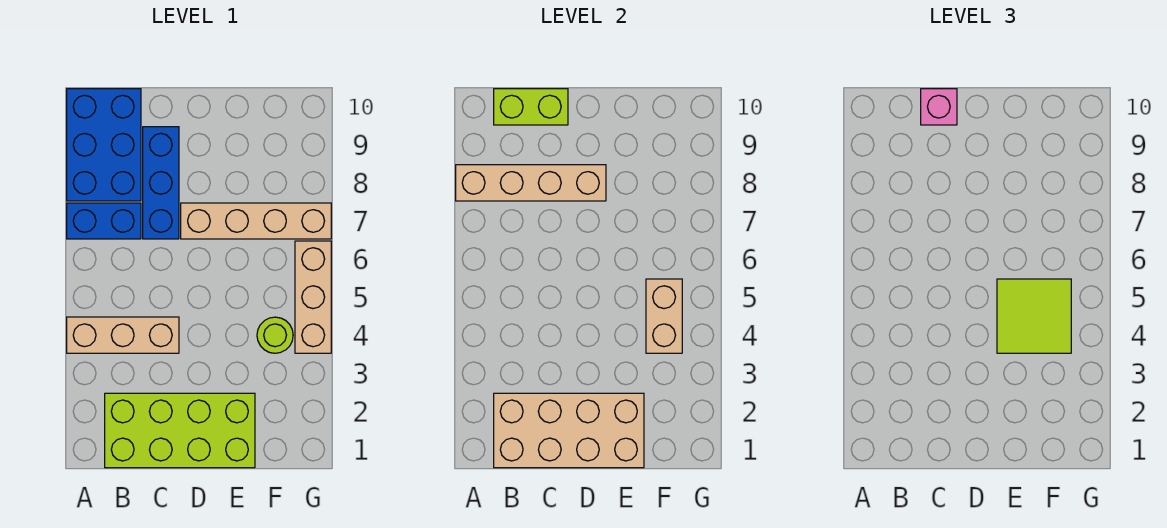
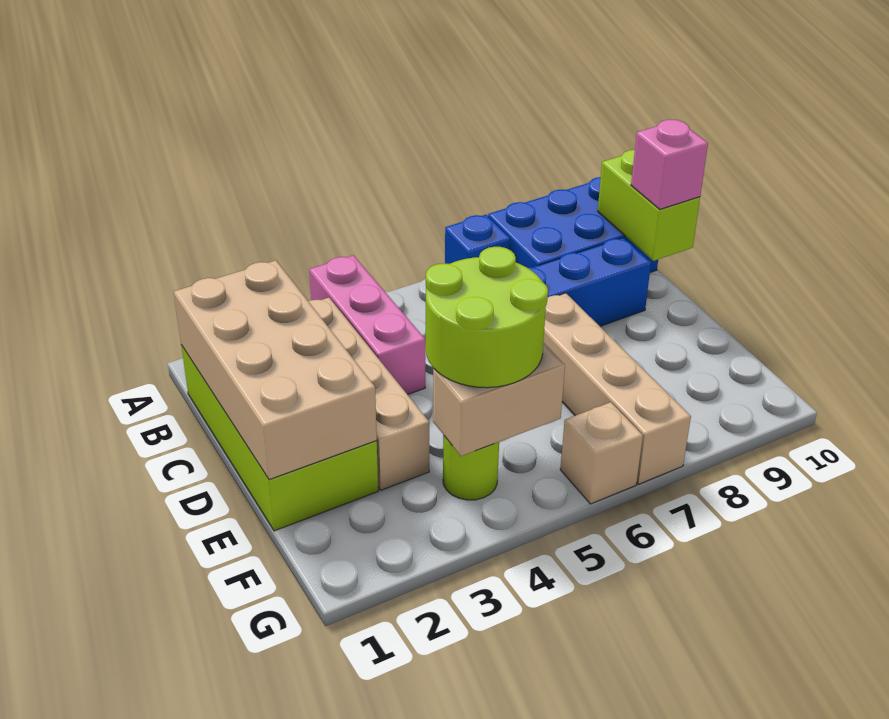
tan brick A4:C4 level 1 -> pink brick A4:C4 level 1
blue brick A7:B7 level 1 -> blue brick A7 level 1
tan brick A8:D8 level 2 -> tan brick B3:E3 level 1
lime tile E4:F5 level 3 -> lime round brick E4:F5 level 3
tan brick G4:G6 level 1 -> tan brick G6 level 1

